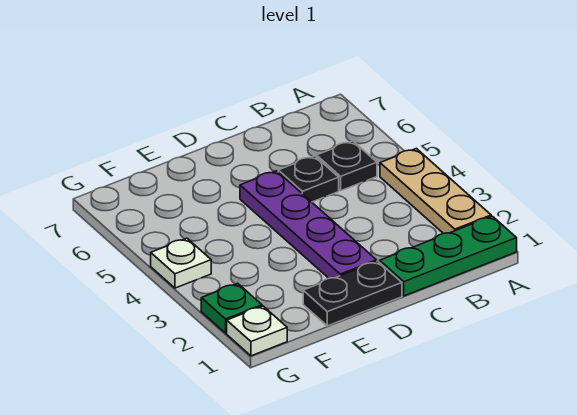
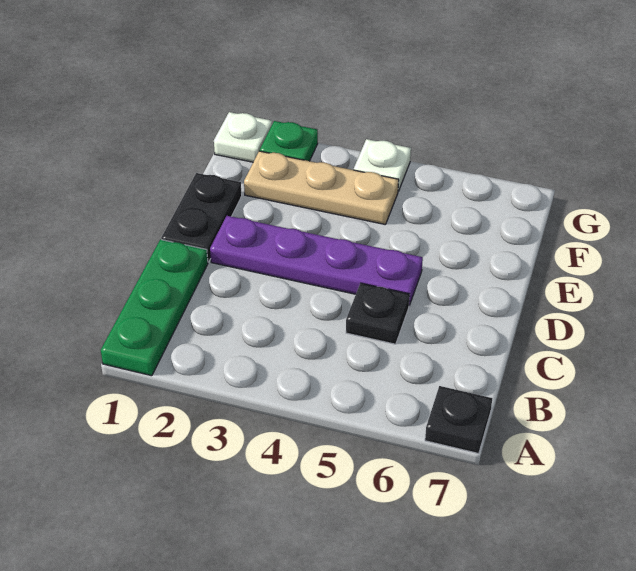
tan plate A2:A4 level 1 -> tan plate F2:F4 level 1
black plate B5 level 1 -> black plate A7 level 1

